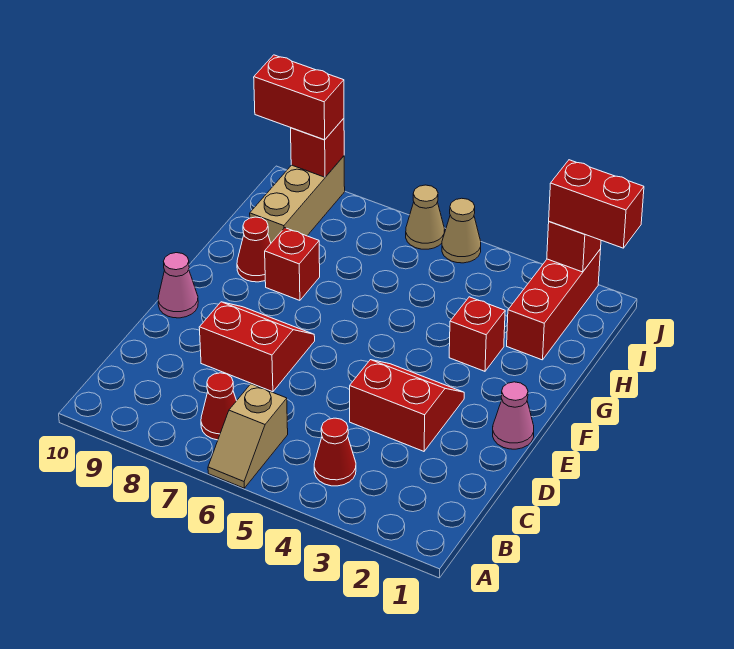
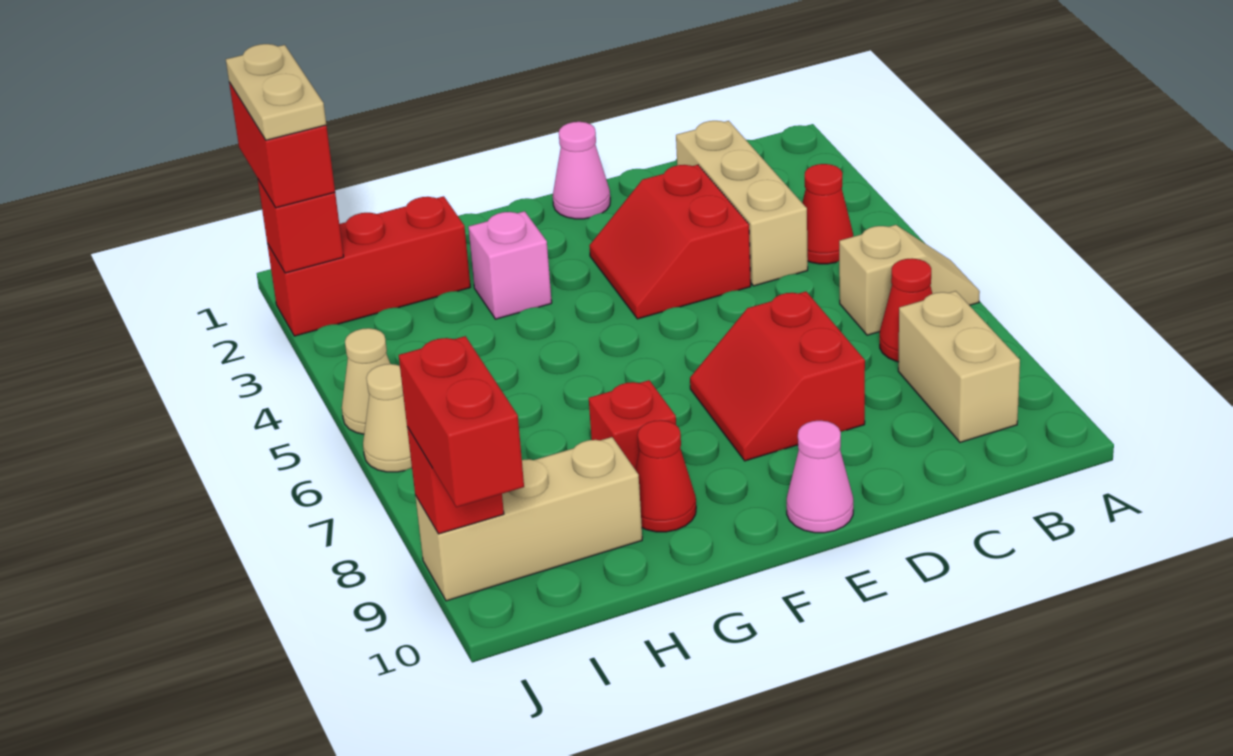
none -> tan brick B8:B9 level 1
none -> tan brick C2:C4 level 1
red brick G3 level 1 -> pink brick G3 level 1
none -> tan plate J1:J2 level 4

